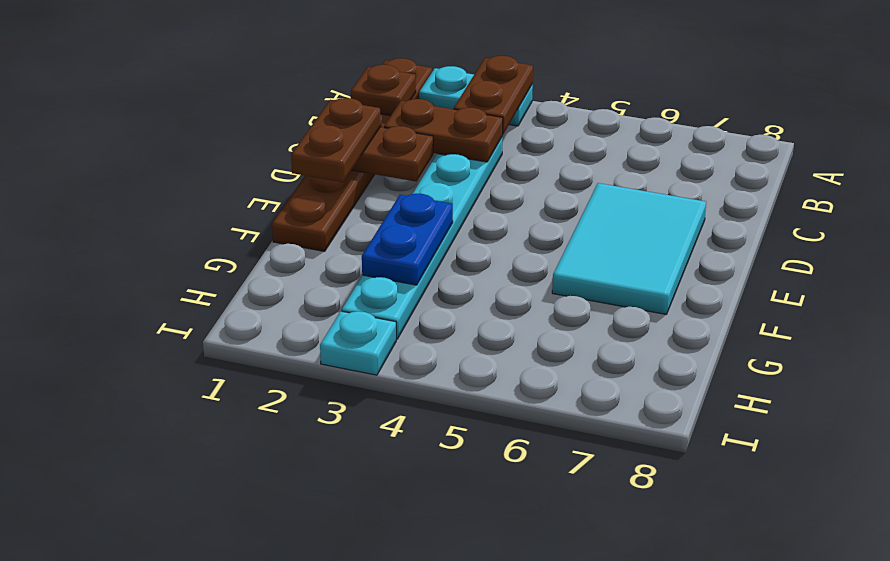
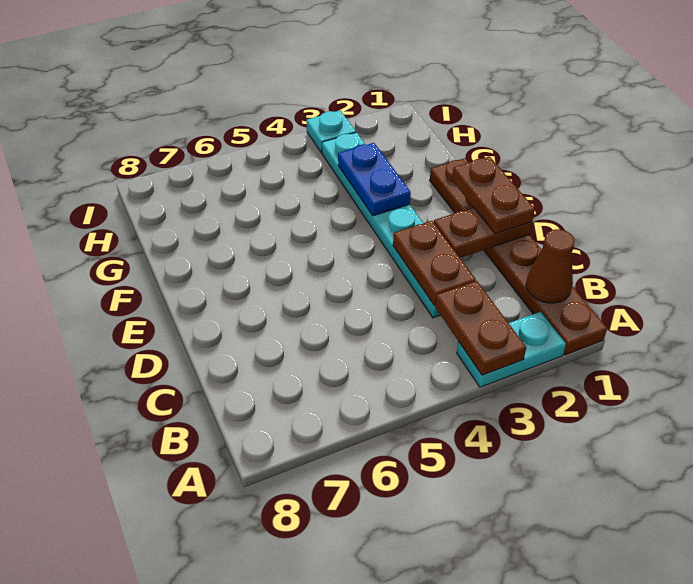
brown plate B1 level 2 -> brown cone B1 level 2
brown plate C2:C3 level 2 -> brown plate C3:D3 level 2
cyan tile D6:F7 level 1 -> none

